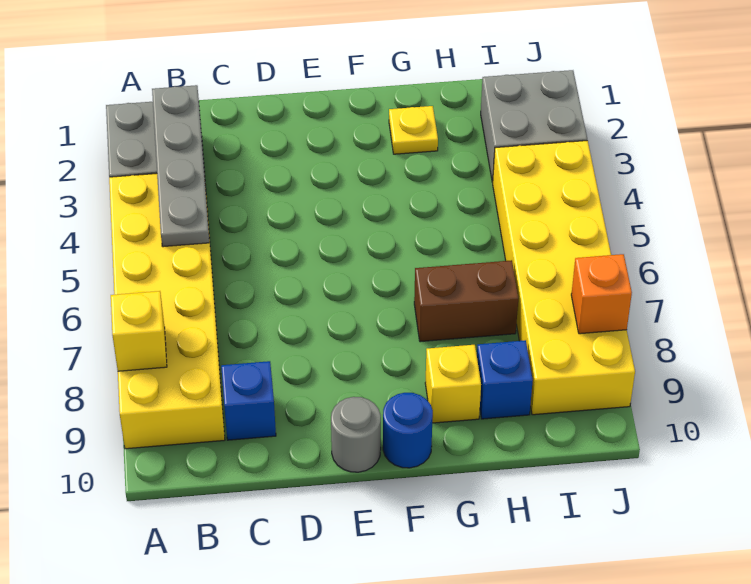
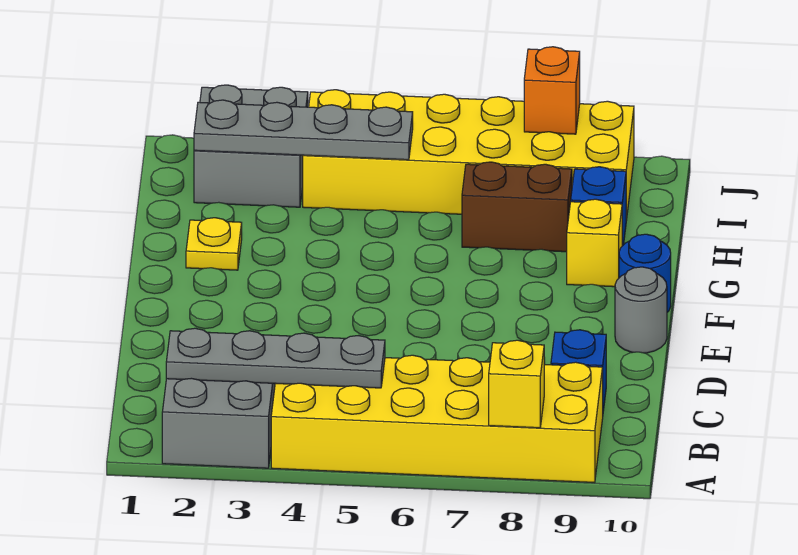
brown brick G7:H7 level 1 -> brown brick H7:H8 level 1
none -> grey plate I2:I5 level 2

